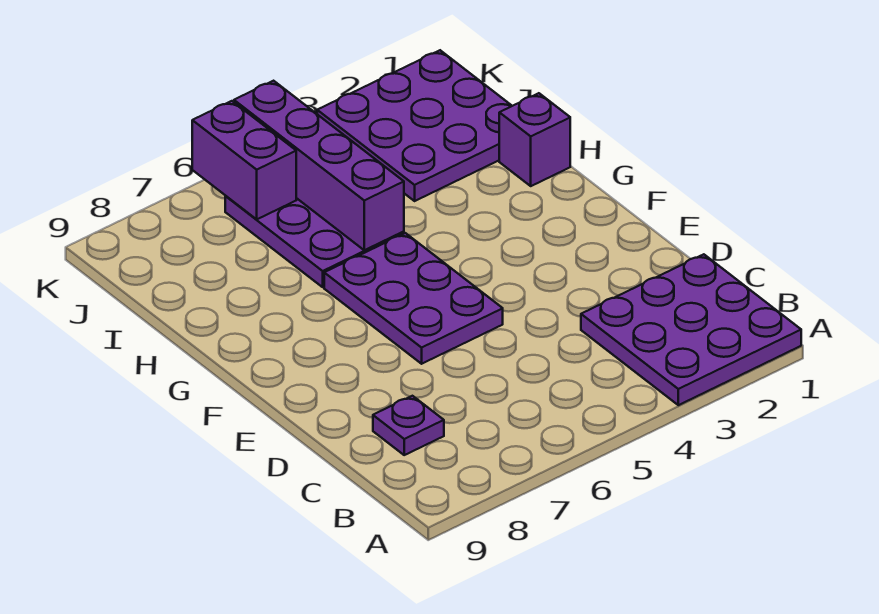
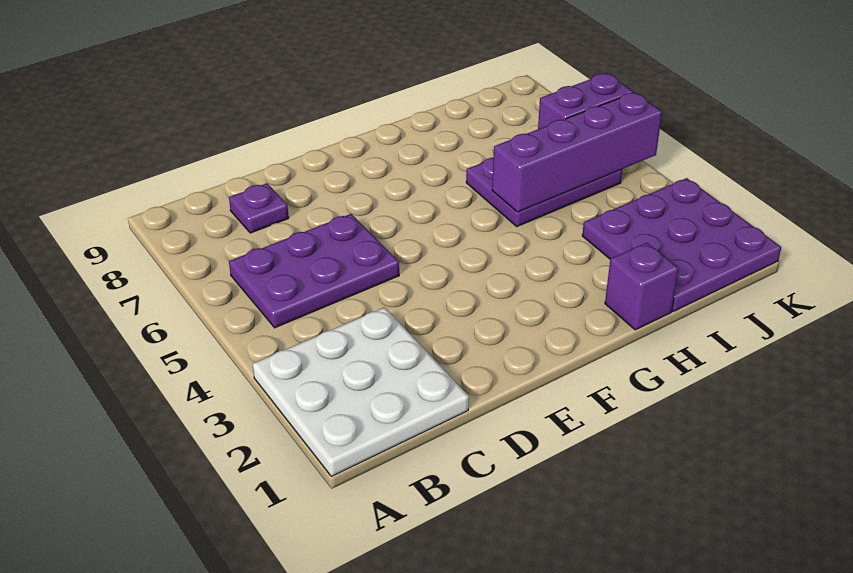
purple plate A1:C3 level 1 -> white plate A1:C3 level 1
purple plate E5:G6 level 1 -> purple plate B5:D6 level 1

